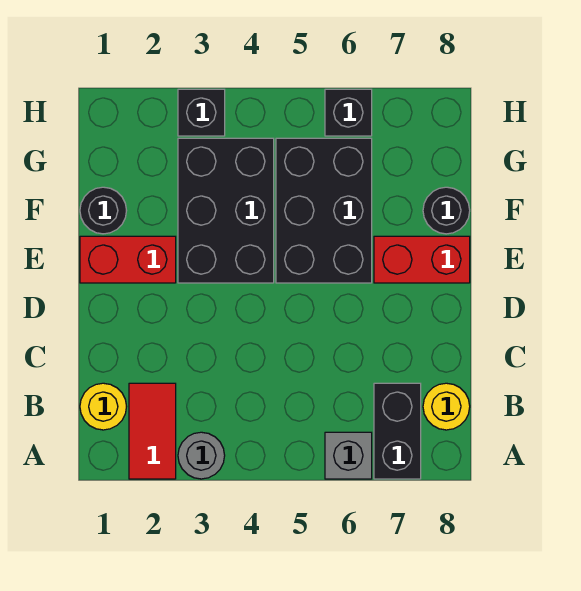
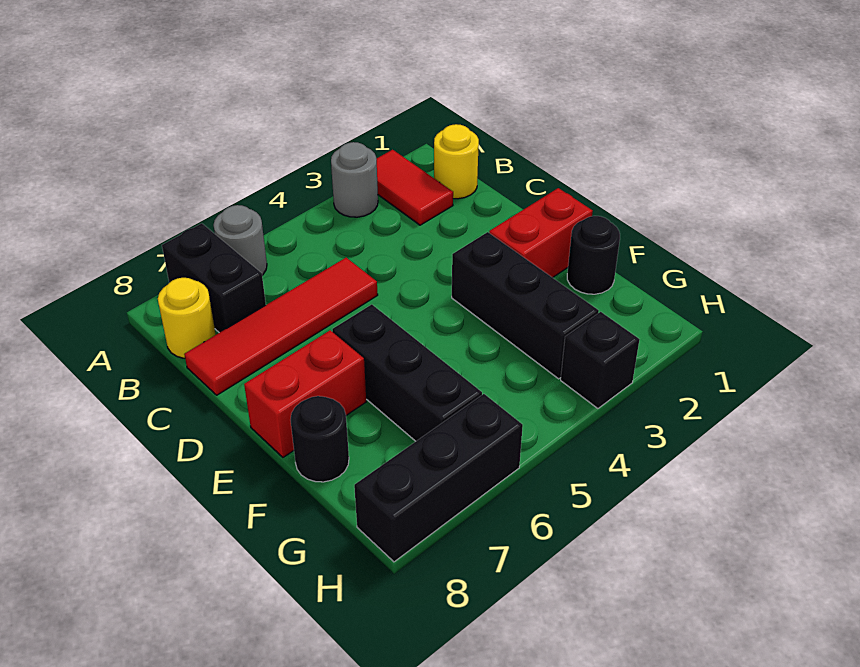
grey brick A6 level 1 -> grey round brick A6 level 1
none -> red tile C5:C8 level 1
black brick E3:G4 level 1 -> black brick E3:G3 level 1
black brick E5:G6 level 1 -> black brick E6:G6 level 1
black brick H6 level 1 -> black brick H6:H8 level 1

